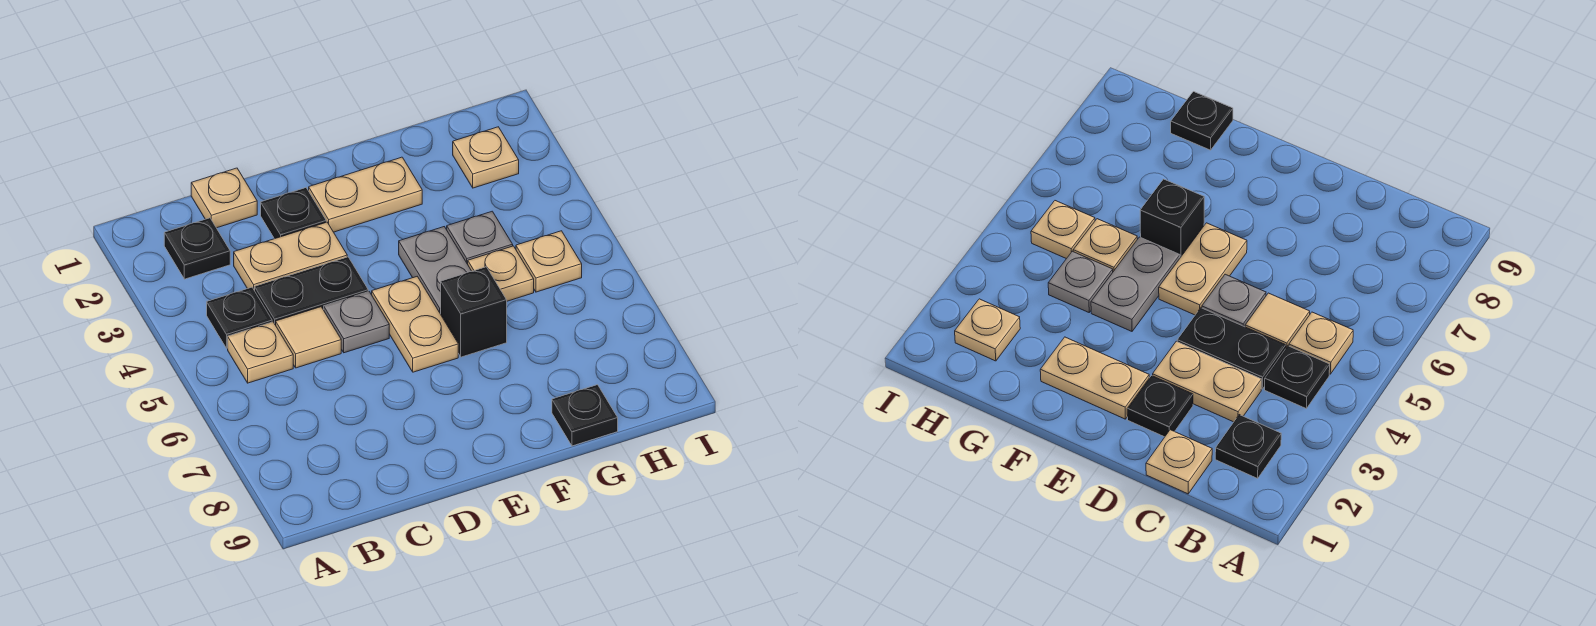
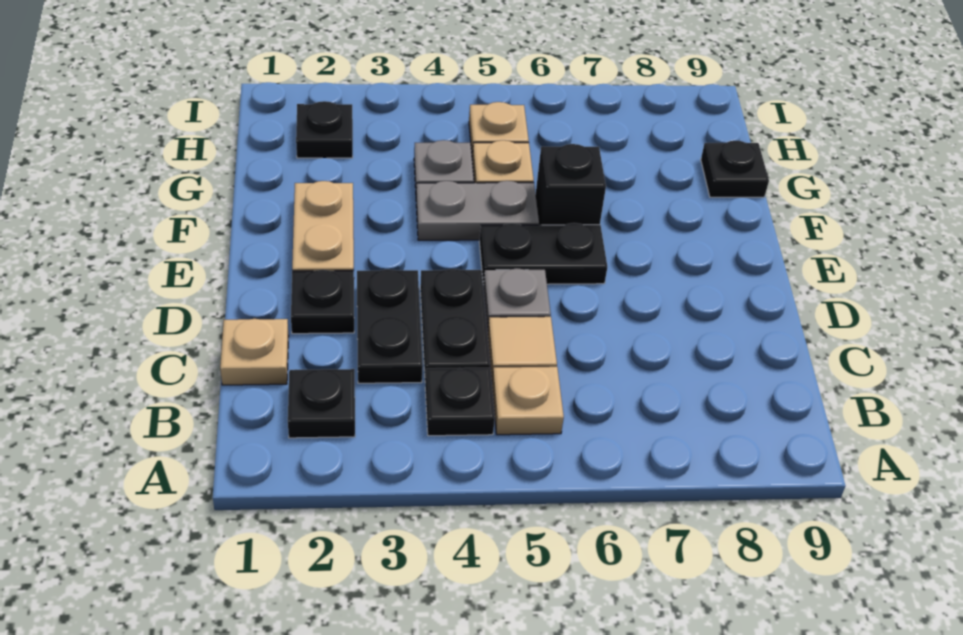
tan plate C3:D3 level 1 -> black plate C3:D3 level 1
tan plate E5:E6 level 1 -> black plate E5:E6 level 1
tan plate H2 level 1 -> black plate H2 level 1

